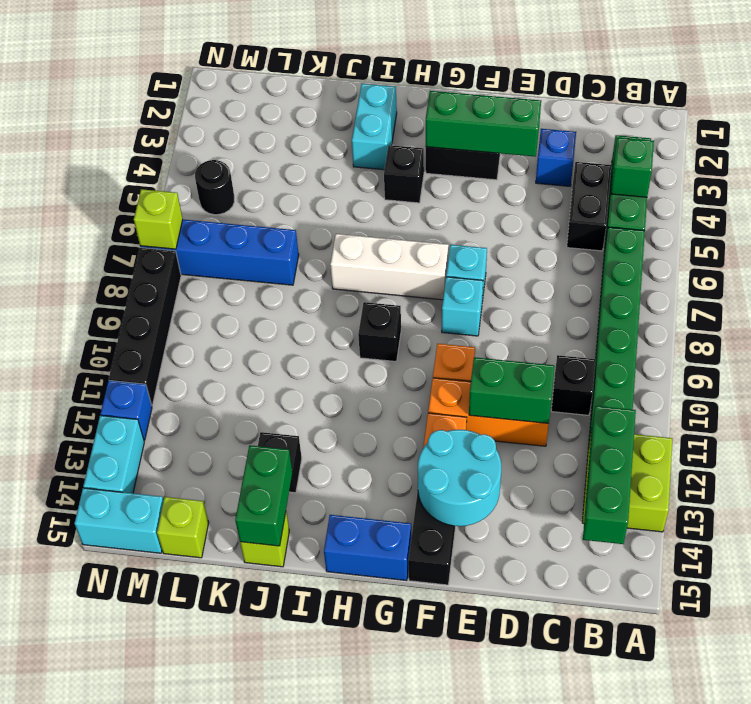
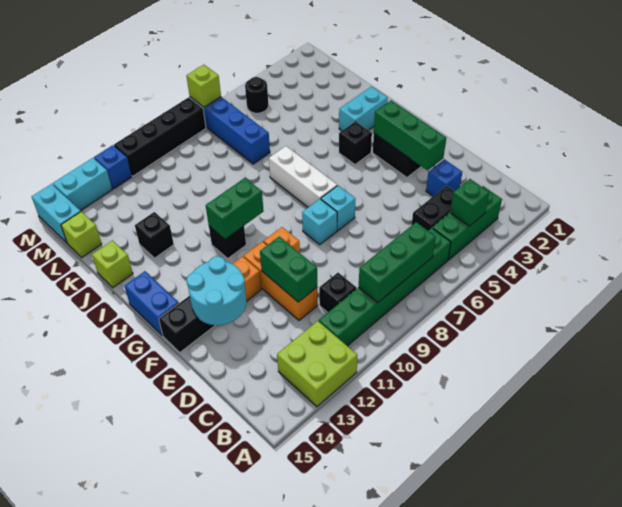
green brick B12:B14 level 2 -> green brick B7:B9 level 2
black brick H9 level 1 -> black brick H11 level 1
green brick J14:J15 level 2 -> green brick H10:H11 level 2

